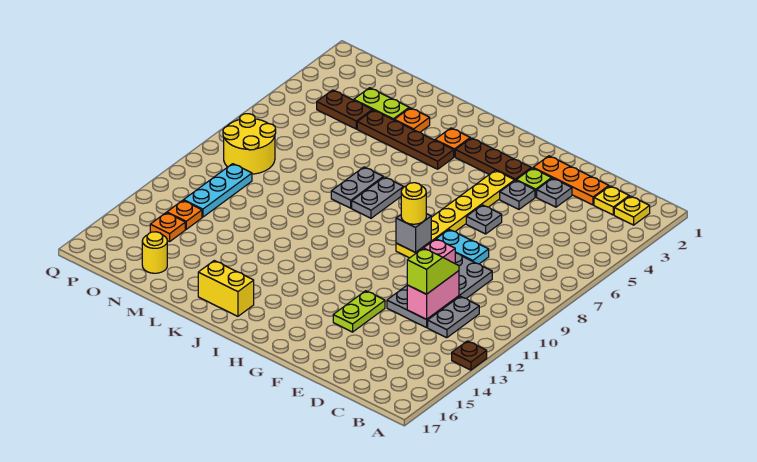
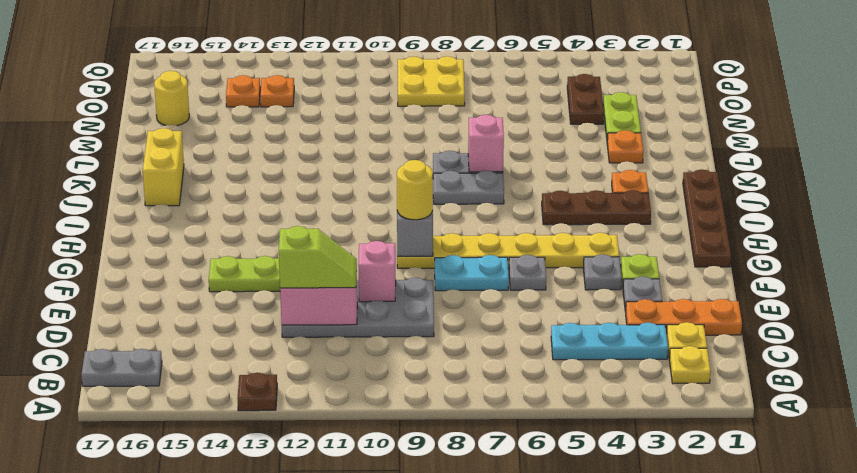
grey plate C11:C12 level 1 -> grey plate B16:B17 level 1
orange plate D2:F2 level 1 -> orange plate D1:D3 level 1
cyan plate E8:F8 level 1 -> cyan plate F7:F8 level 1
brown plate G3:I3 level 1 -> brown plate I3:I5 level 1
brown plate J4:M4 level 1 -> brown plate G1:J1 level 1
none -> pink brick K7 level 2
yellow round brick O8:P9 level 1 -> yellow plate O8:P9 level 1
cyan plate O10:O12 level 1 -> cyan plate C3:C5 level 1

